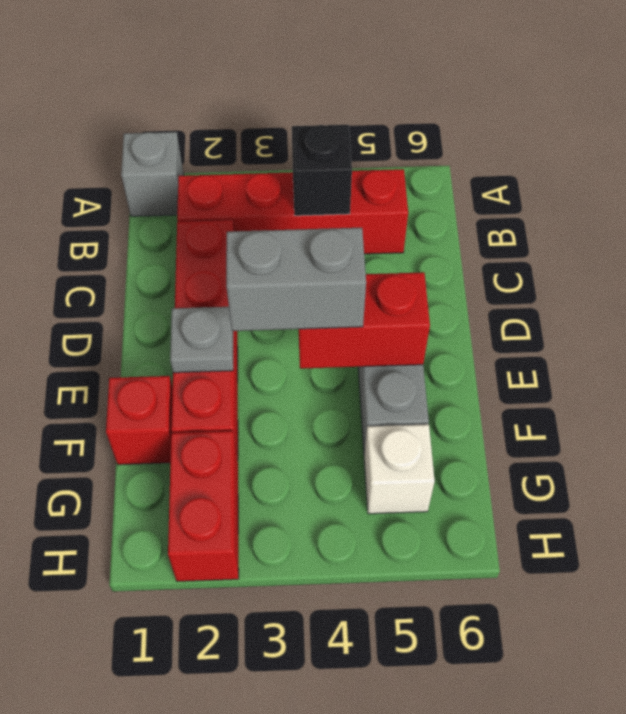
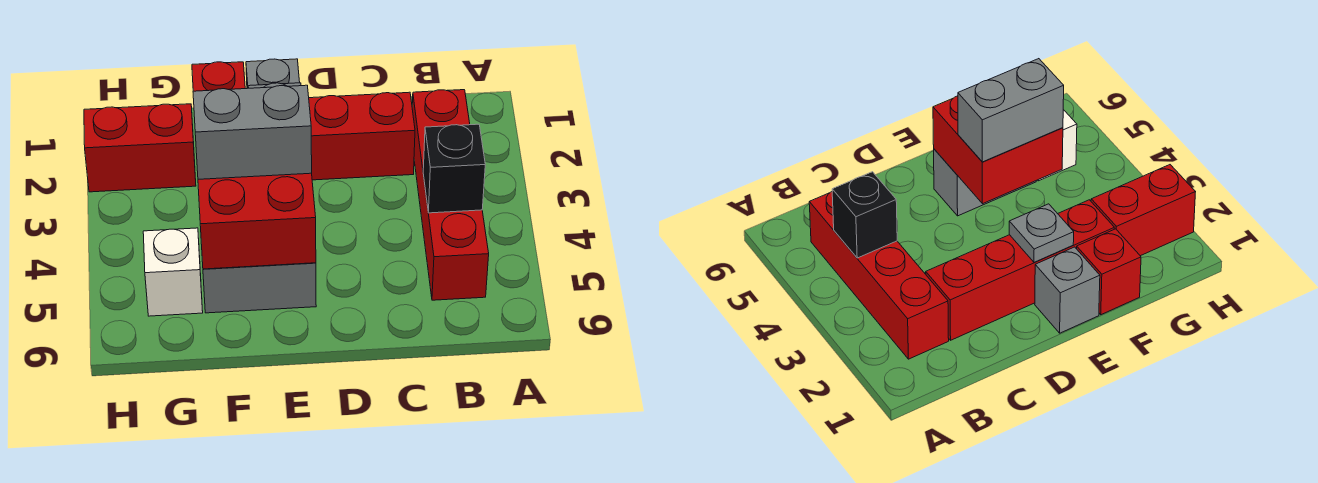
grey brick A1 level 1 -> grey brick E1 level 1
grey brick E3:E4 level 3 -> grey brick E4:F4 level 3
red brick E4:E5 level 2 -> red brick E4:F5 level 2

